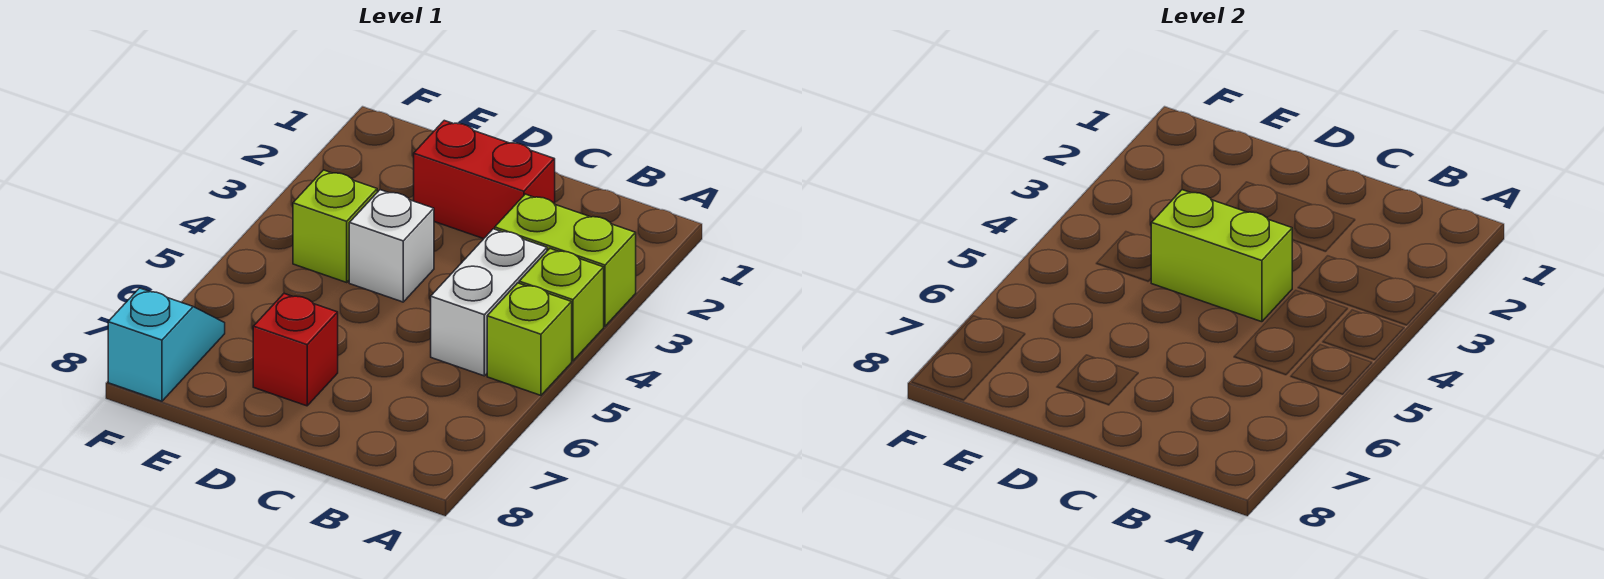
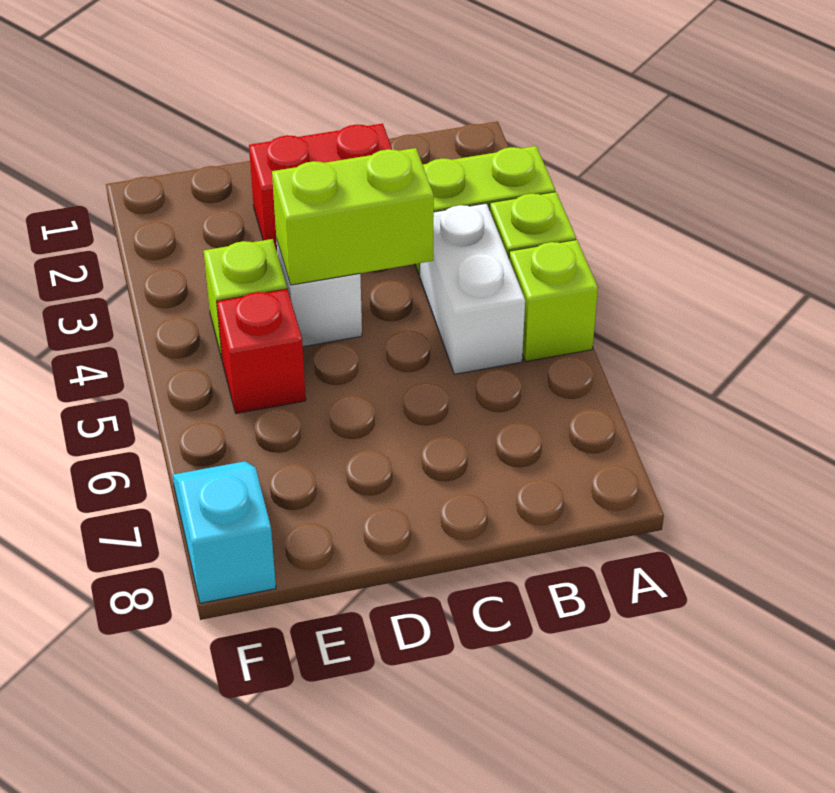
red brick D7 level 1 -> red brick E5 level 1

